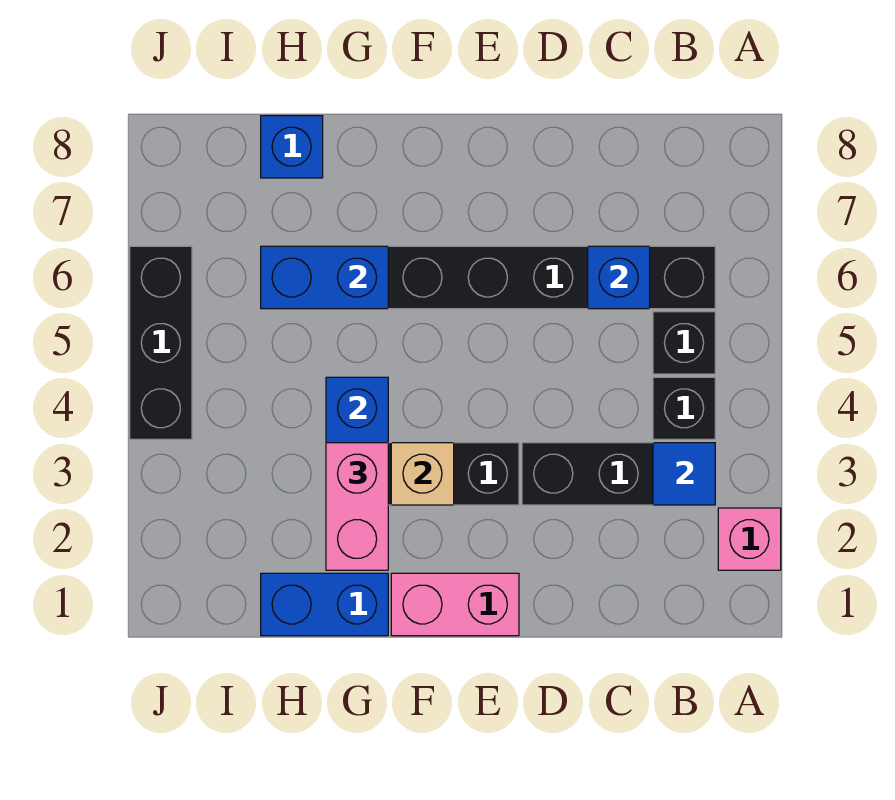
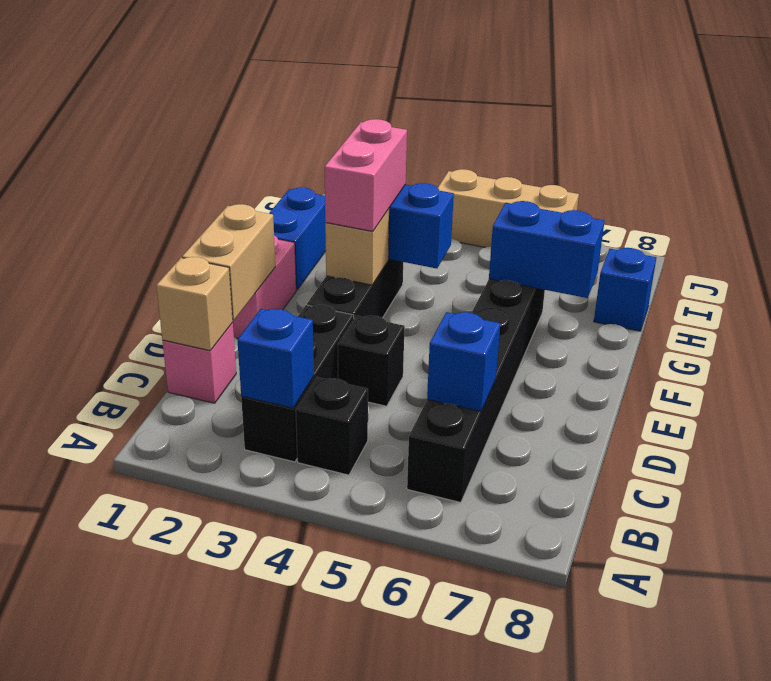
pink brick A2 level 1 -> pink brick C1 level 1
blue tile B3 level 2 -> blue brick B3 level 2
black brick B5 level 1 -> black brick D4 level 1
none -> tan brick C1 level 2
none -> tan brick D1:E1 level 2
pink brick G2:G3 level 3 -> pink brick F3:G3 level 3
blue brick G6:H6 level 2 -> blue brick G6:G7 level 2
black brick J4:J6 level 1 -> tan brick J4:J6 level 1

